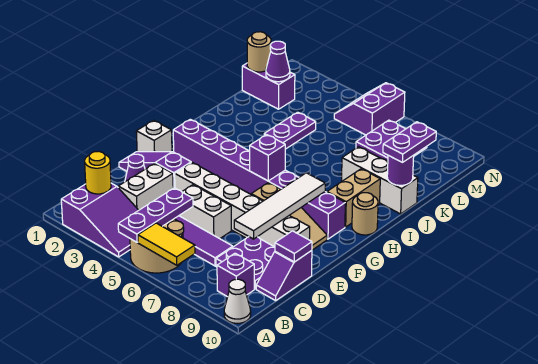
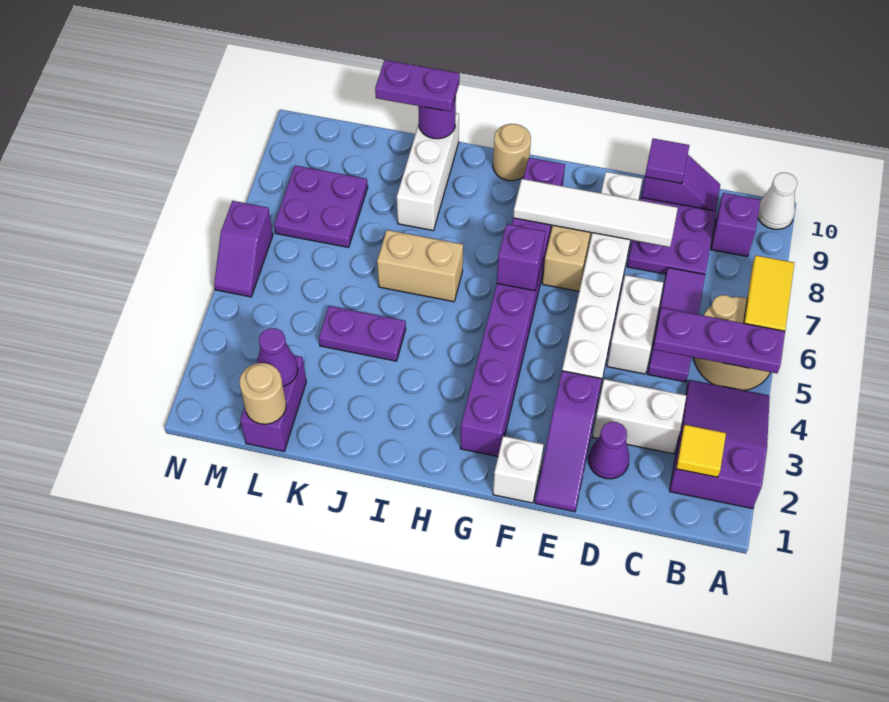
yellow round brick B2 level 2 -> yellow tile B2 level 2
tan brick H9:I9 level 1 -> tan brick I6:J6 level 1
purple slope M5:N6 level 1 top 6 -> purple slope N5:N6 level 1 top 6

